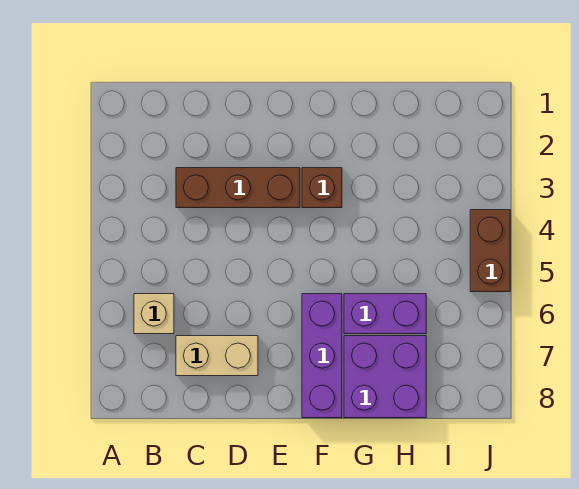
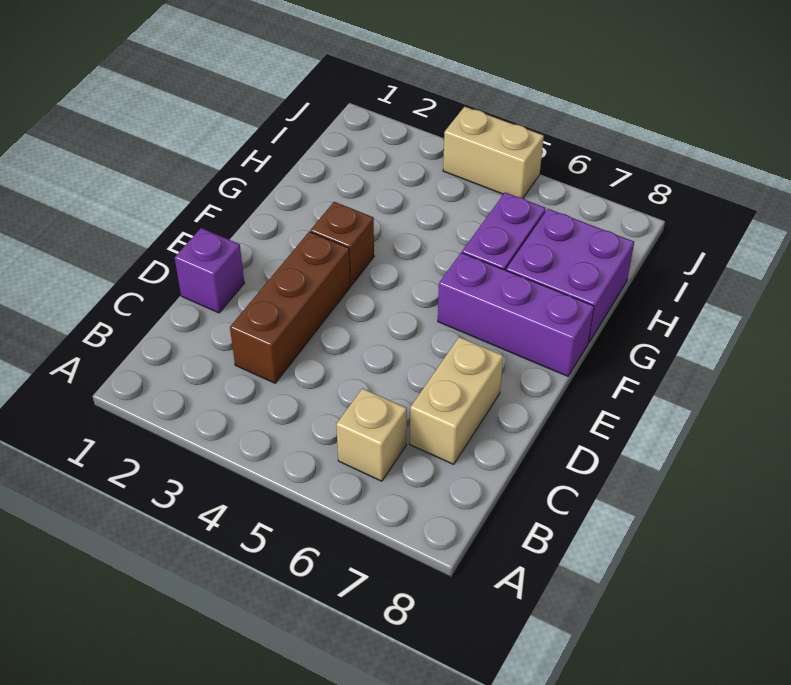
none -> purple brick D1 level 1
brown brick J4:J5 level 1 -> tan brick J4:J5 level 1

